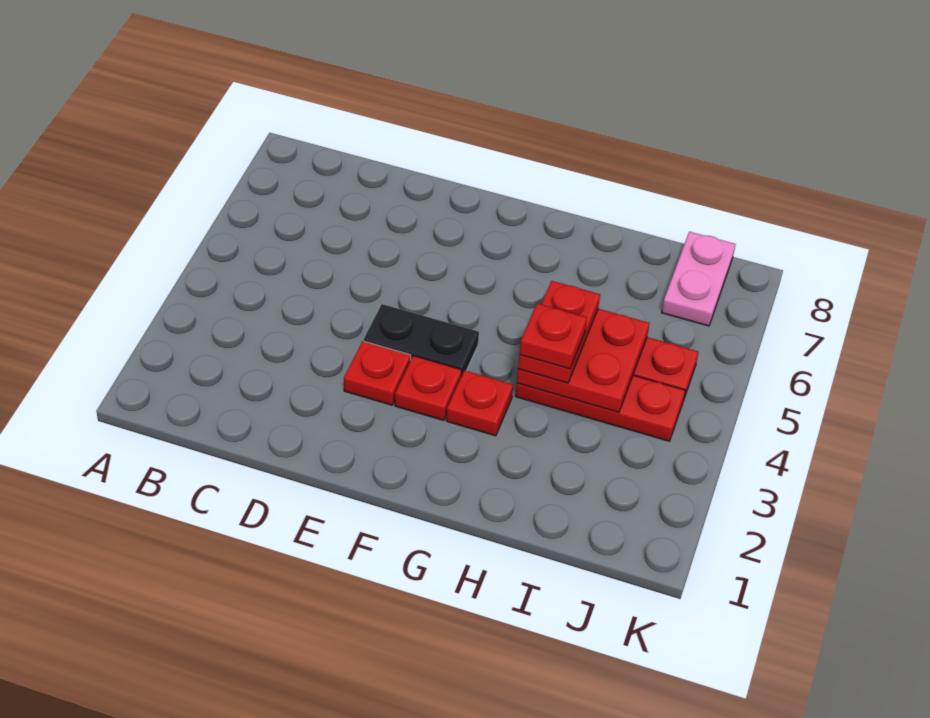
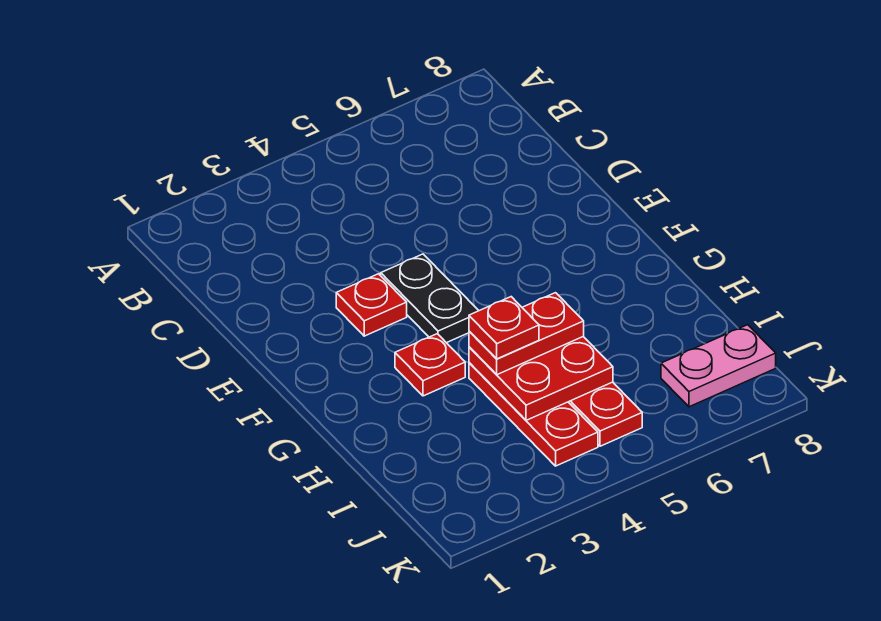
red plate F3 level 1 -> none

